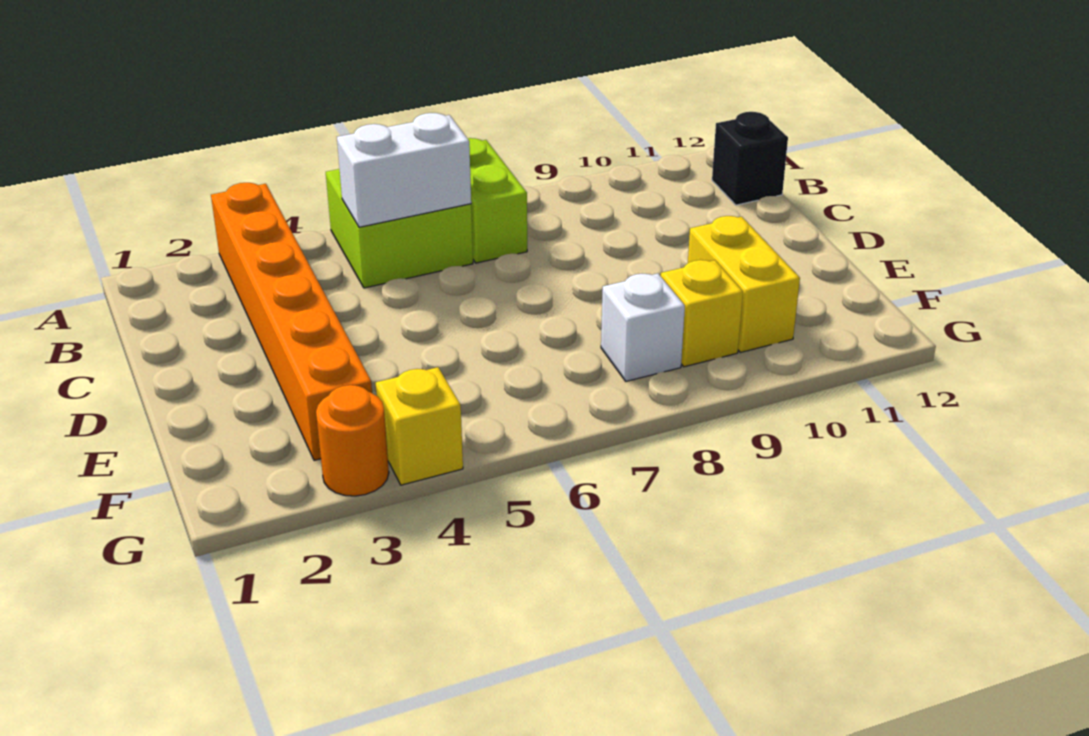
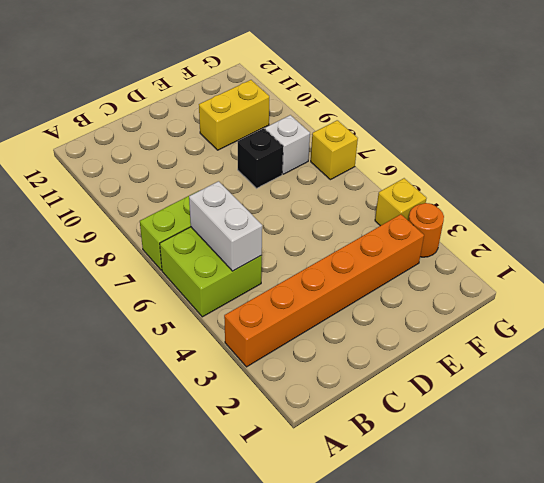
black brick B12 level 1 -> black brick E8 level 1
yellow brick F9 level 1 -> yellow brick G7 level 1

